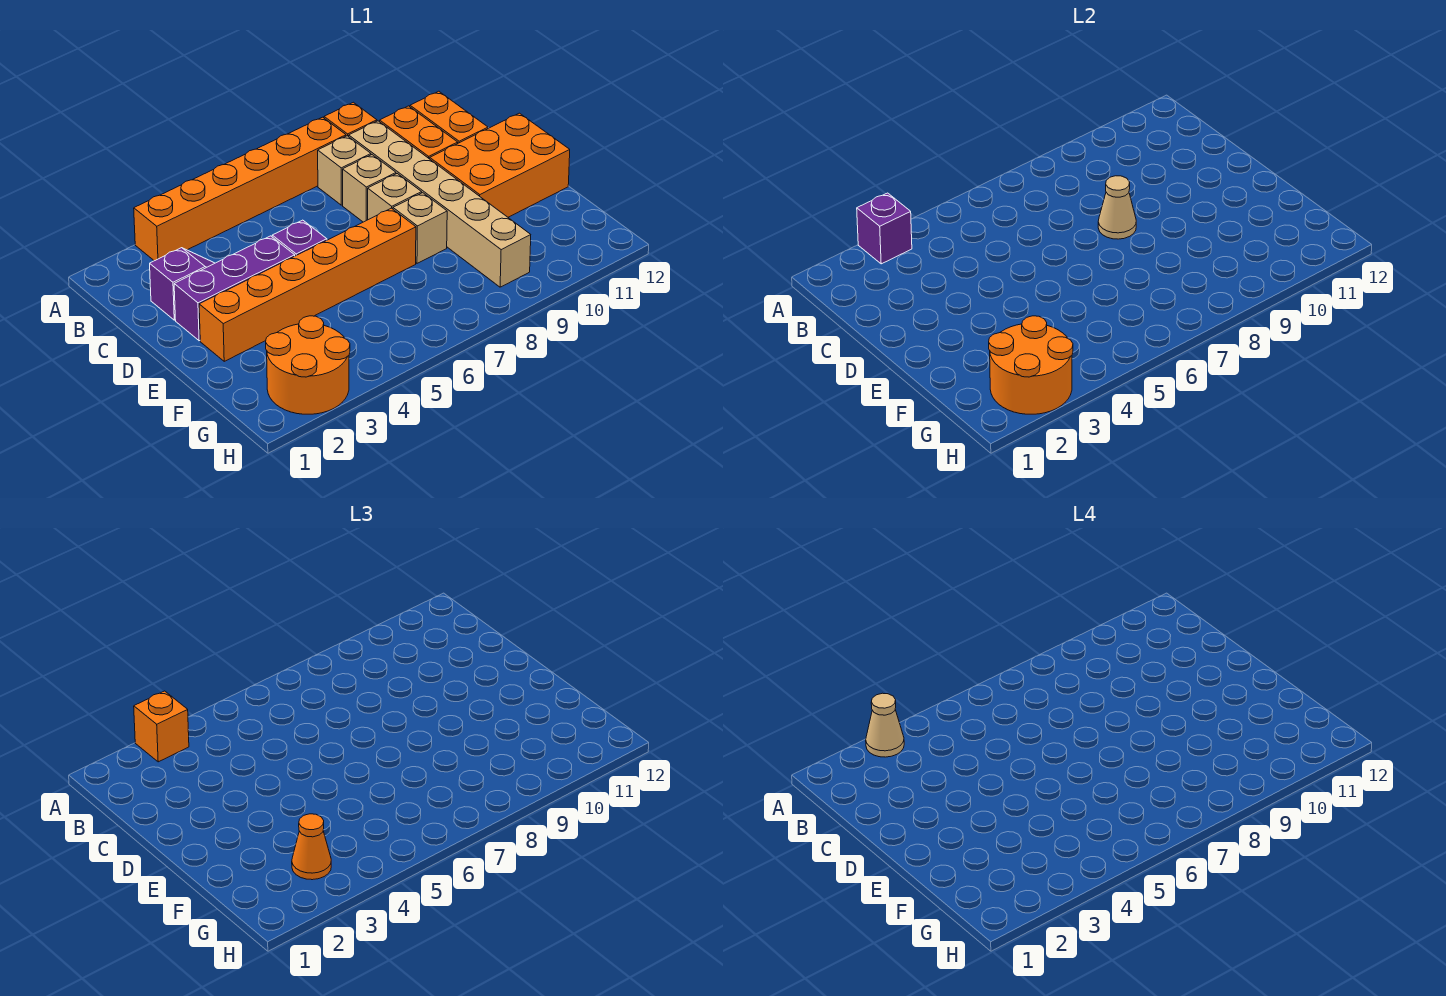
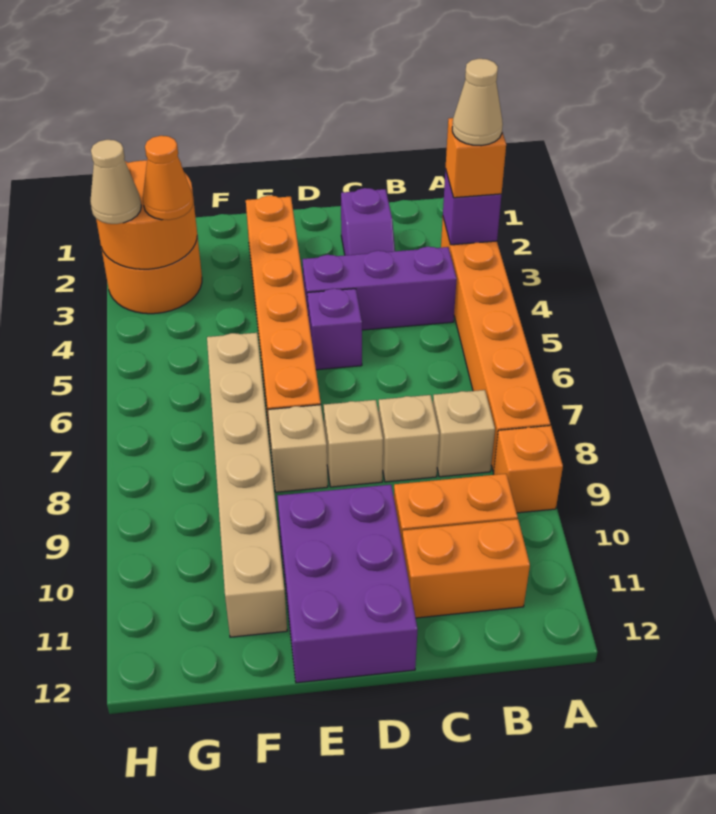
tan brick B9:G9 level 1 -> tan brick F6:F11 level 1
purple brick D2:D4 level 1 -> purple brick B4:D4 level 1
tan cone D8 level 2 -> tan cone H3 level 3
orange brick D10:E12 level 1 -> purple brick D10:E12 level 1

